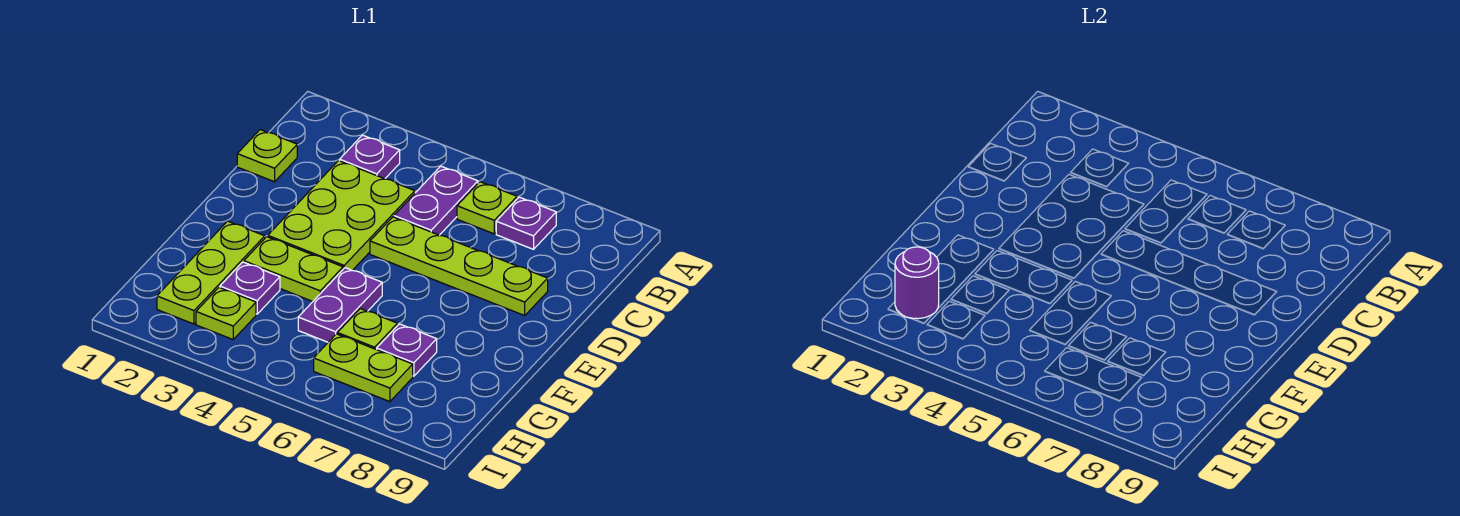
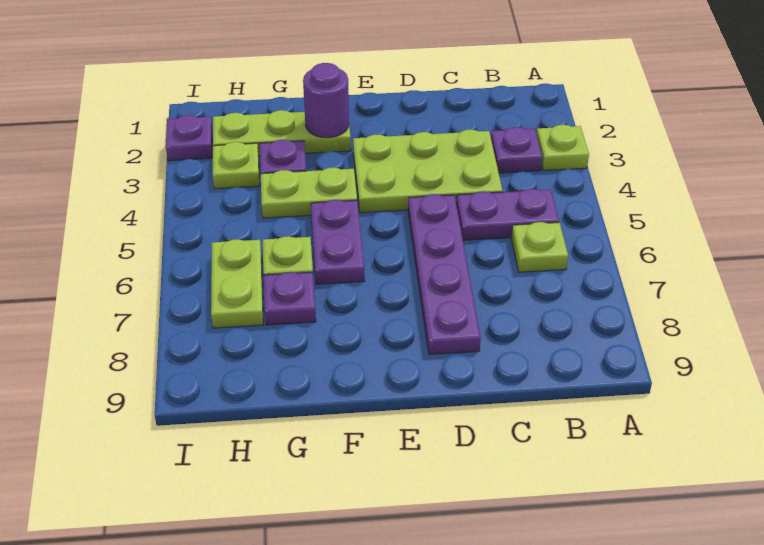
purple plate B7 level 1 -> purple plate I2 level 1
lime plate C1 level 1 -> lime plate A3 level 1
lime plate D5:D8 level 1 -> purple plate D5:D8 level 1
lime plate F3:F4 level 1 -> lime plate F4:G4 level 1
purple plate F5:G5 level 1 -> purple plate F5:F6 level 1
purple round brick H2 level 2 -> purple round brick F2 level 2

